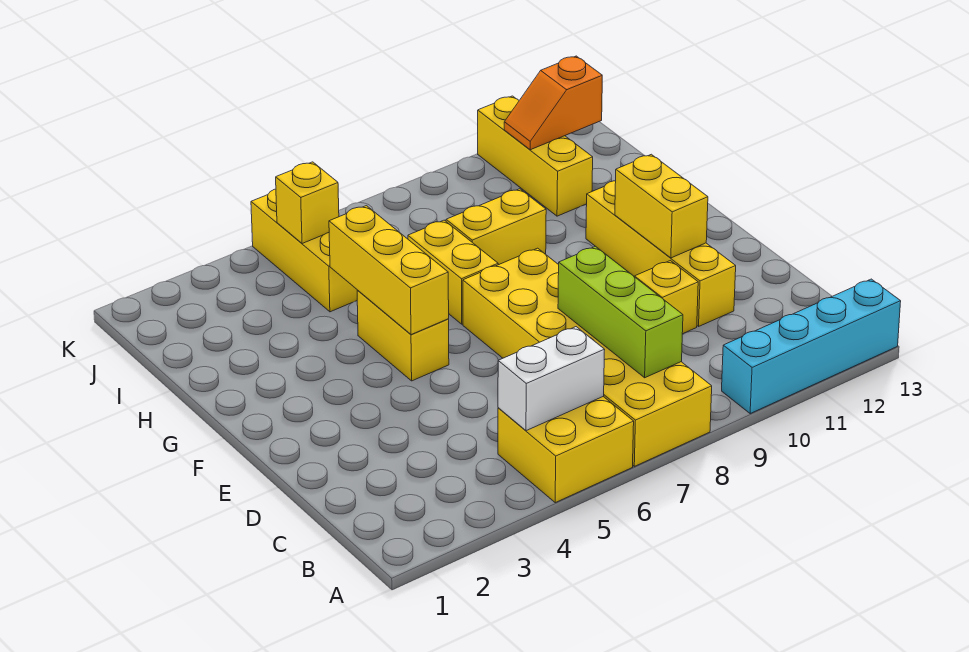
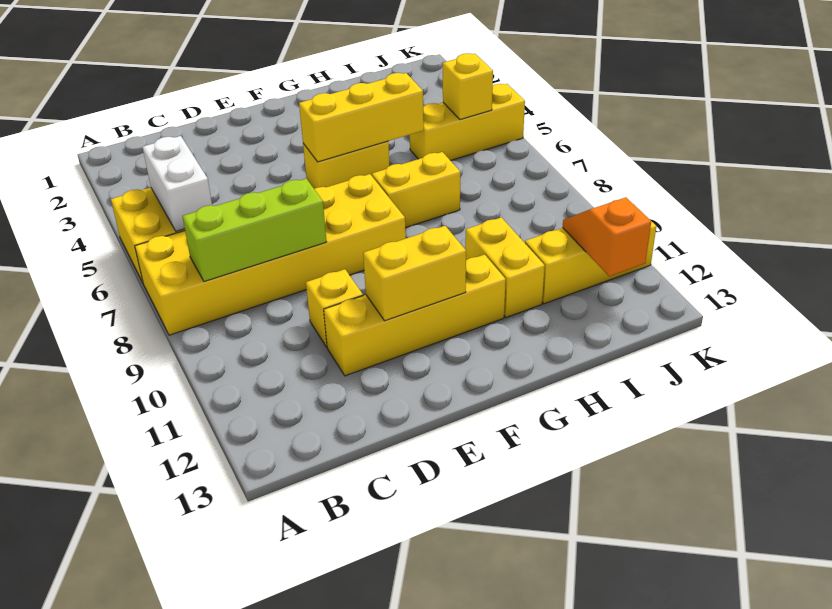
cyan brick A10:A13 level 1 -> none
yellow brick H8:H9 level 1 -> yellow brick H10:H11 level 1

